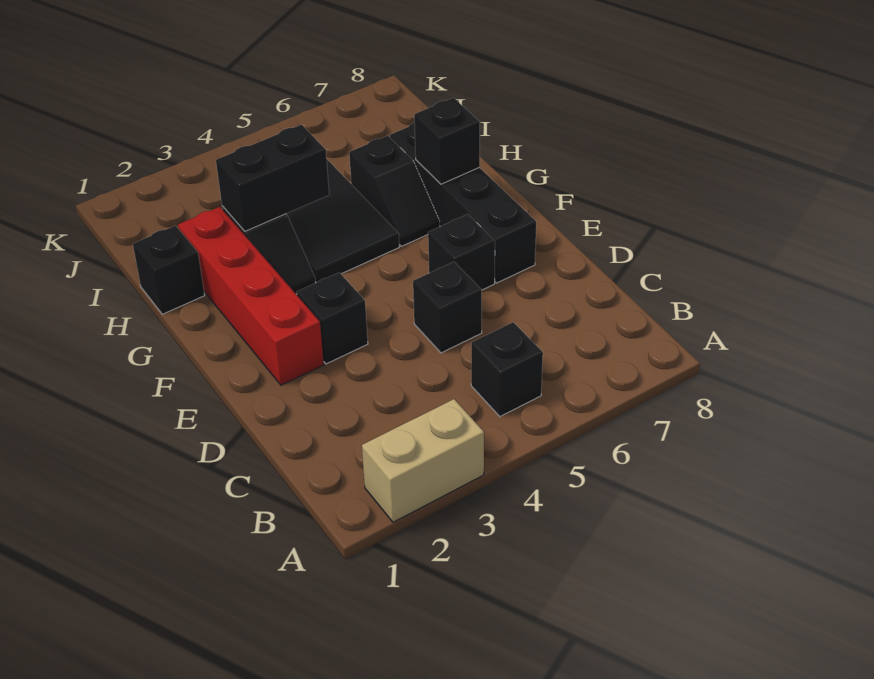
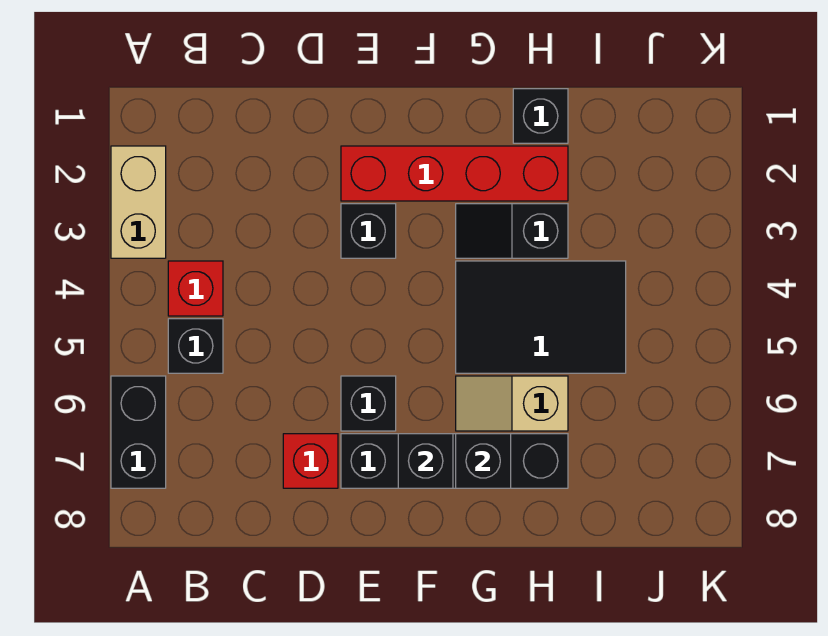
none -> red brick B4 level 1
black brick D5 level 1 -> black brick F7 level 2
none -> red brick D7 level 1
black slope G6:H6 level 1 top H -> tan slope G6:H6 level 1 top H
black brick H3:H4 level 2 -> black brick A6:A7 level 1

